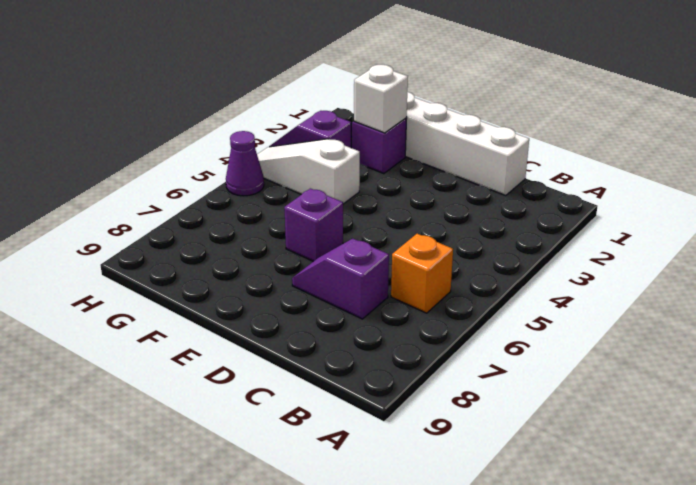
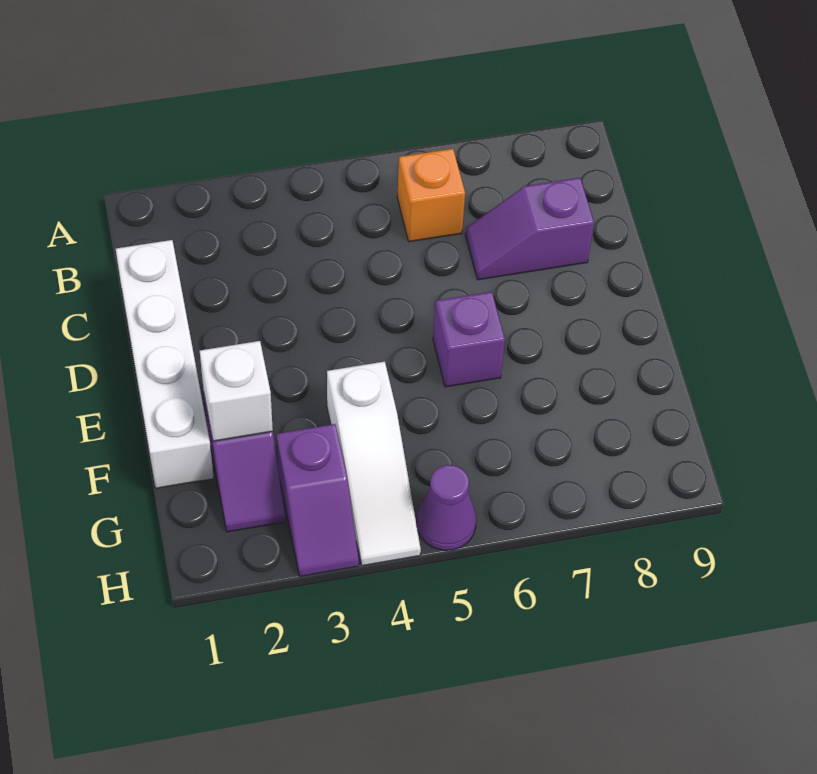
purple slope C7:D7 level 1 top C -> purple slope C7:C8 level 1 top 8

